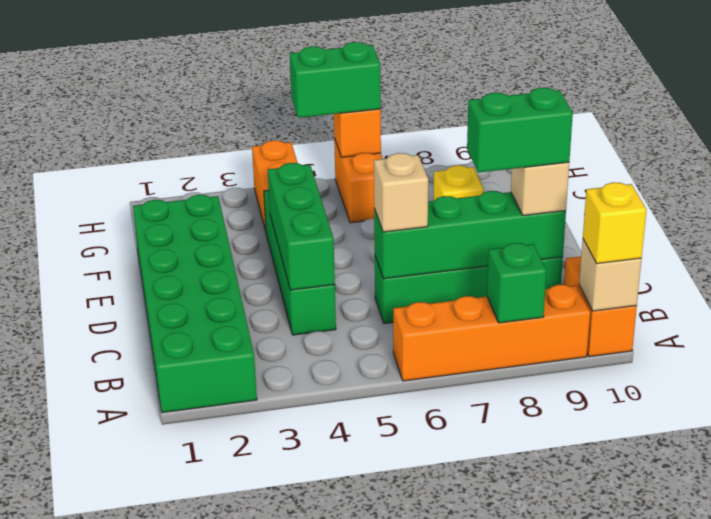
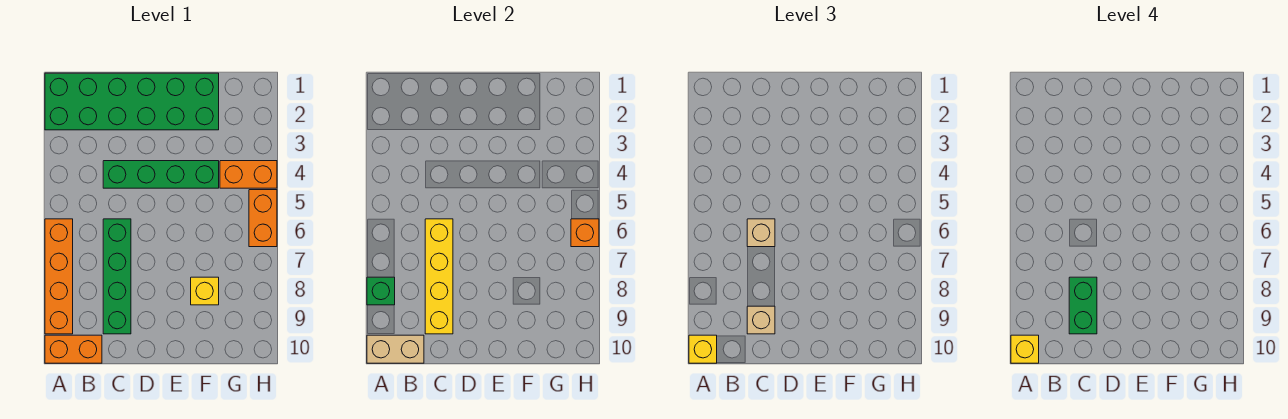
tan brick A10 level 2 -> tan brick A10:B10 level 2
none -> yellow brick A10 level 4
green brick C4:E4 level 2 -> none
green brick C6:C9 level 2 -> yellow brick C6:C9 level 2
orange brick G6:H6 level 1 -> orange brick H5:H6 level 1
green brick H5:H6 level 3 -> none

